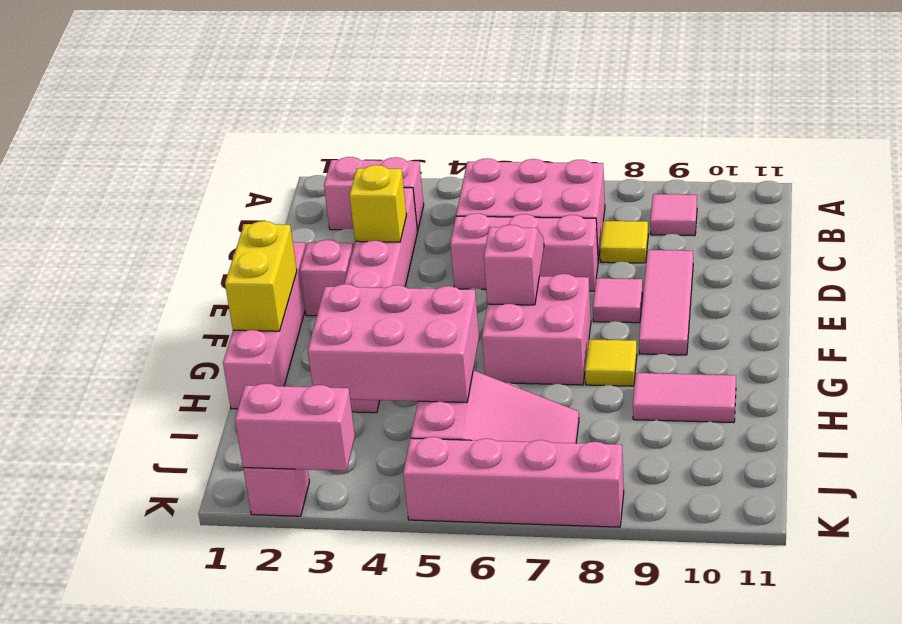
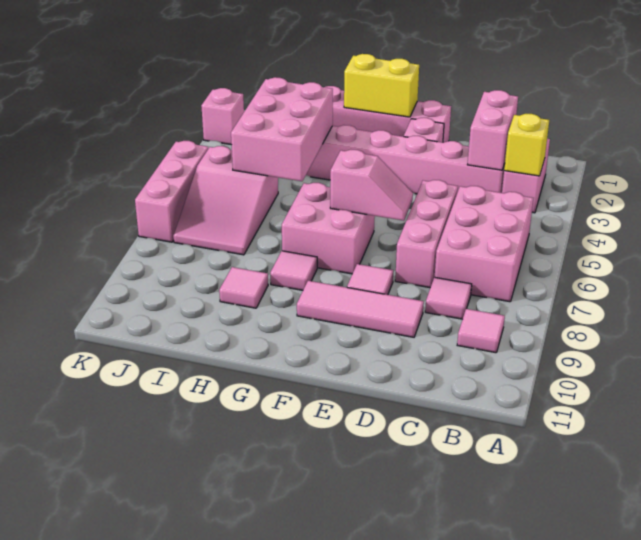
yellow tile C8 level 1 -> pink tile C8 level 1
yellow brick D3 level 2 -> yellow brick B3 level 2
yellow tile G8 level 1 -> pink tile G8 level 1
pink tile H9:H10 level 1 -> pink tile H9 level 1
pink brick K2:K3 level 2 -> pink brick C2:C3 level 2
pink brick K5:K8 level 1 -> pink brick K5:K7 level 1

